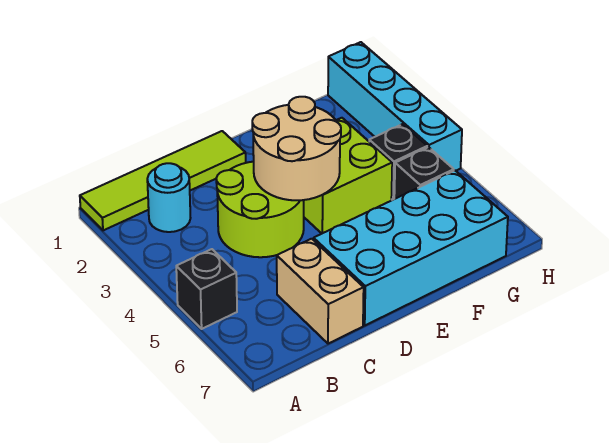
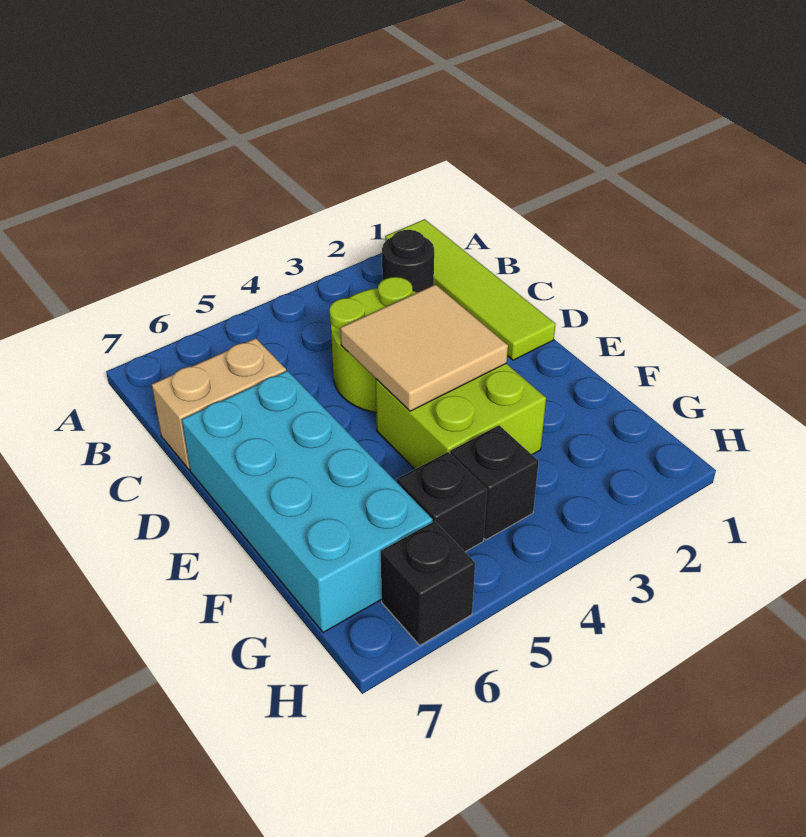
black brick A5 level 1 -> black brick H6 level 1
cyan round brick B2 level 1 -> black round brick B2 level 1
tan round brick D3:E4 level 2 -> tan tile D3:E4 level 2
cyan brick H1:H4 level 1 -> none

